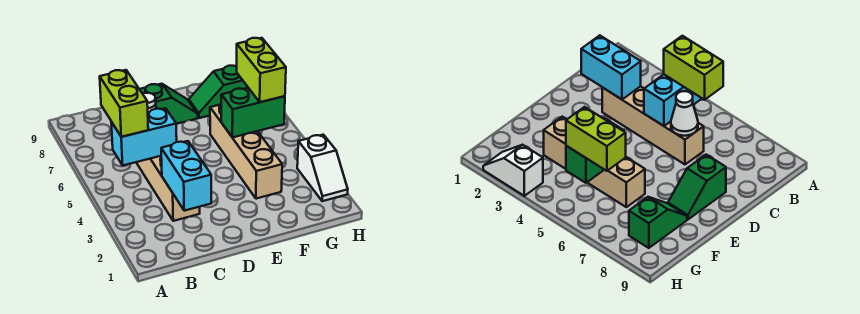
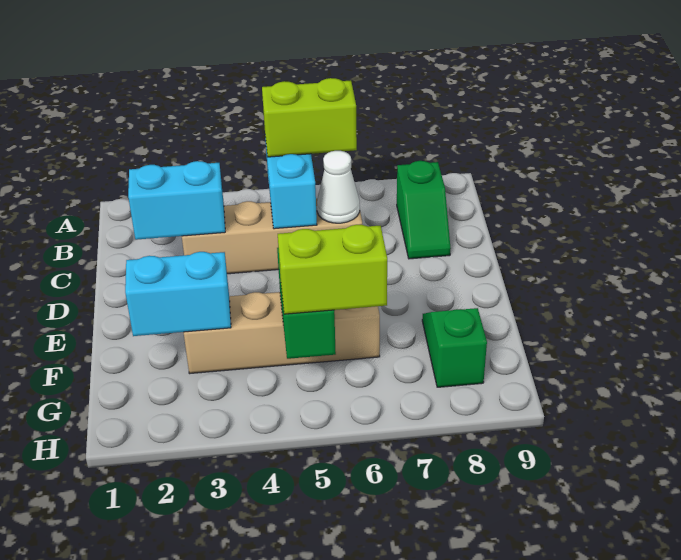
green slope D8:E8 level 1 top D -> green slope B8:C8 level 1 top B
none -> cyan brick F2:F3 level 2
white slope H2:H3 level 1 top 3 -> none

